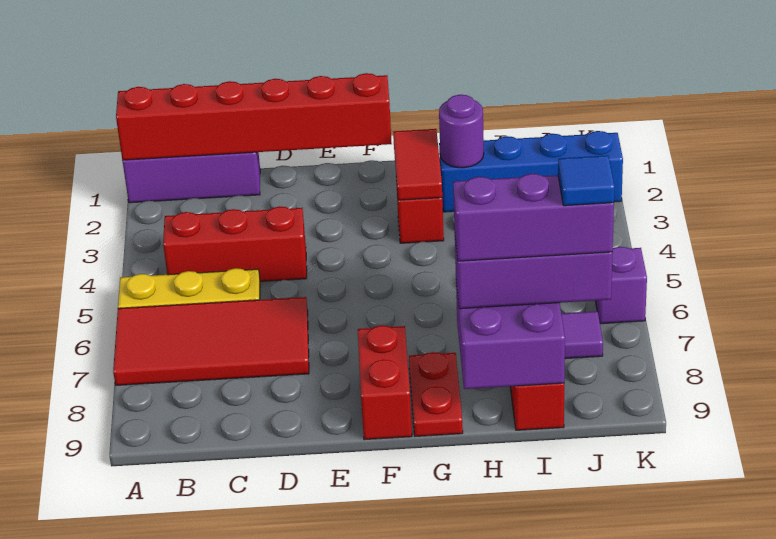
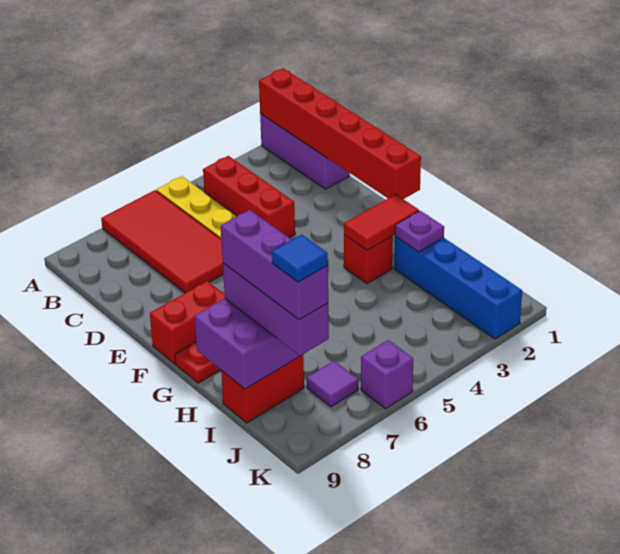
purple round brick H2 level 2 -> purple plate H2 level 2

